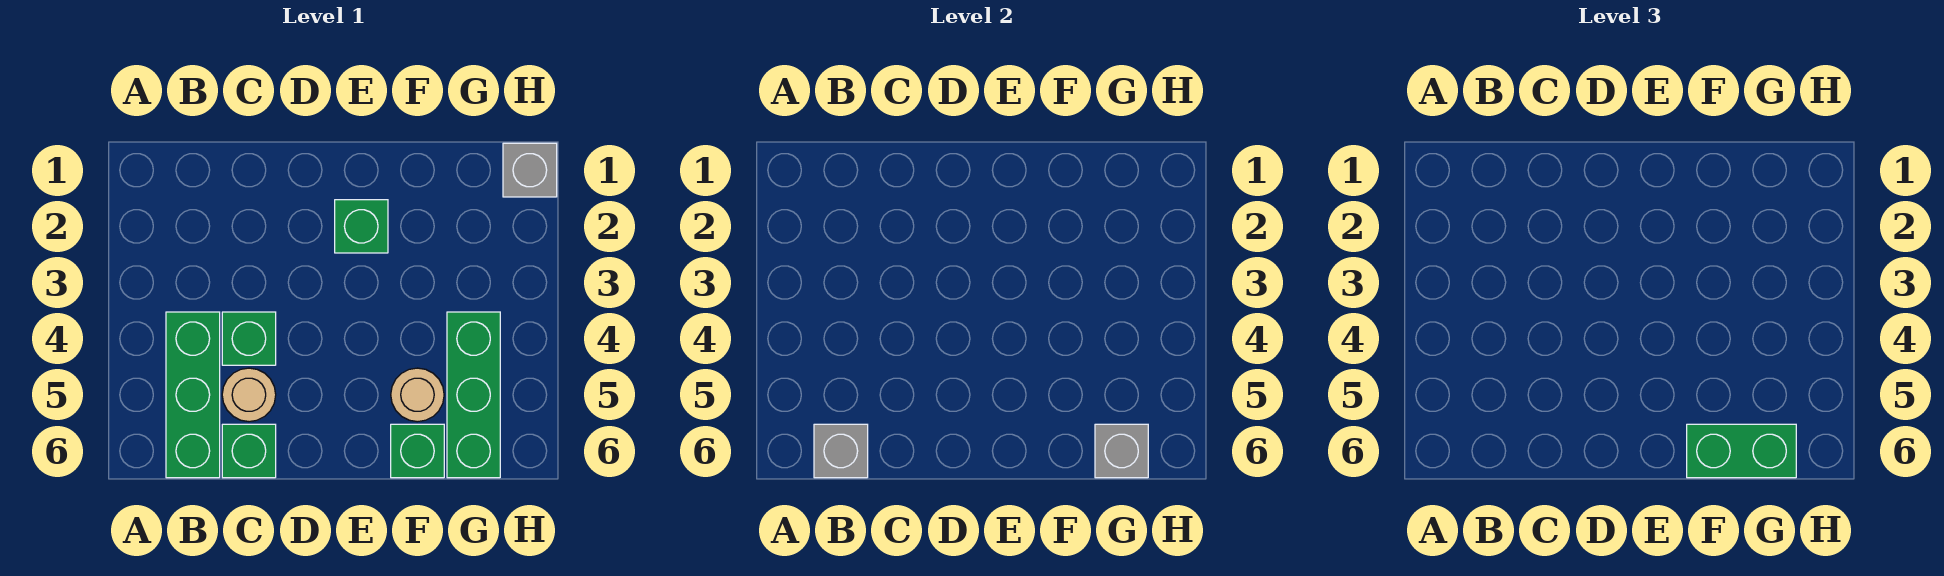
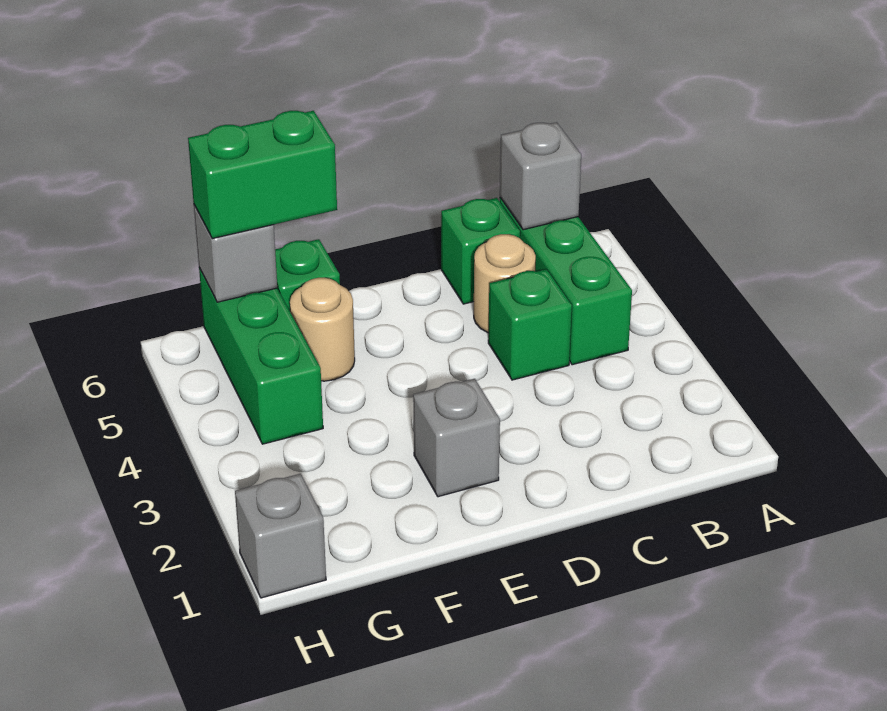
green brick E2 level 1 -> grey brick E2 level 1

